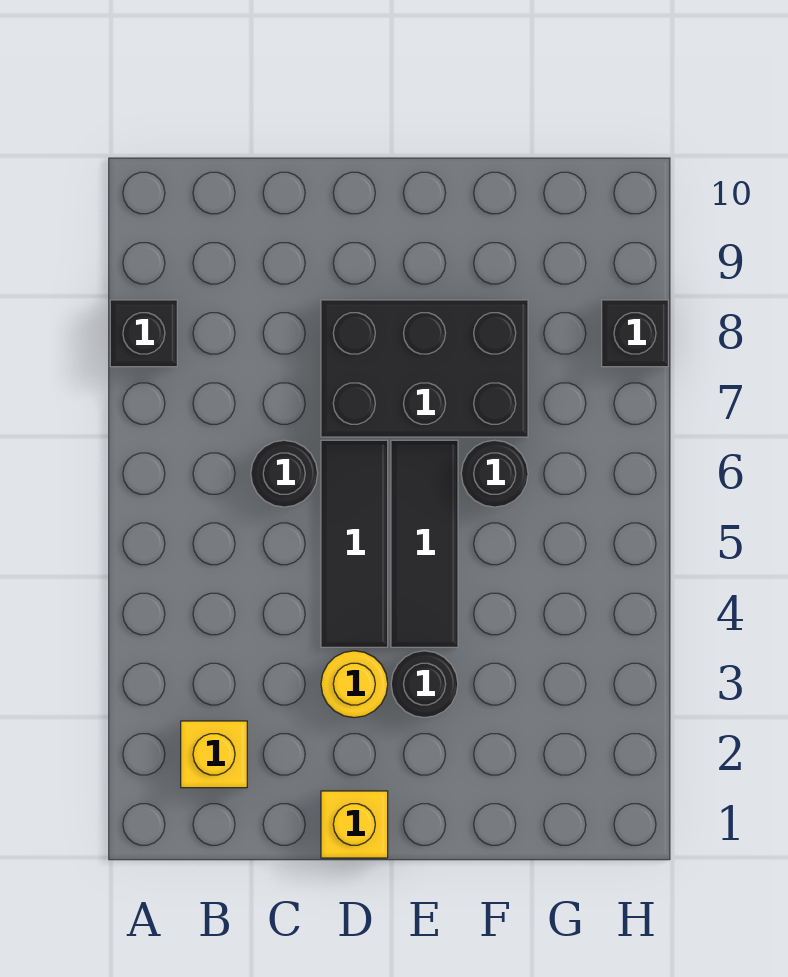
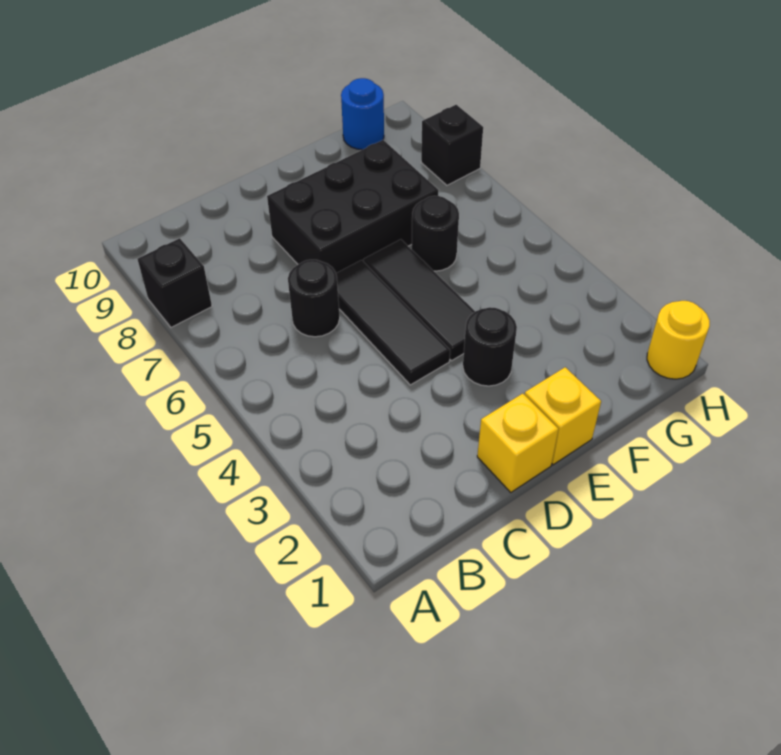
yellow brick B2 level 1 -> yellow brick E1 level 1
yellow round brick D3 level 1 -> yellow round brick H1 level 1
none -> blue round brick G10 level 1

